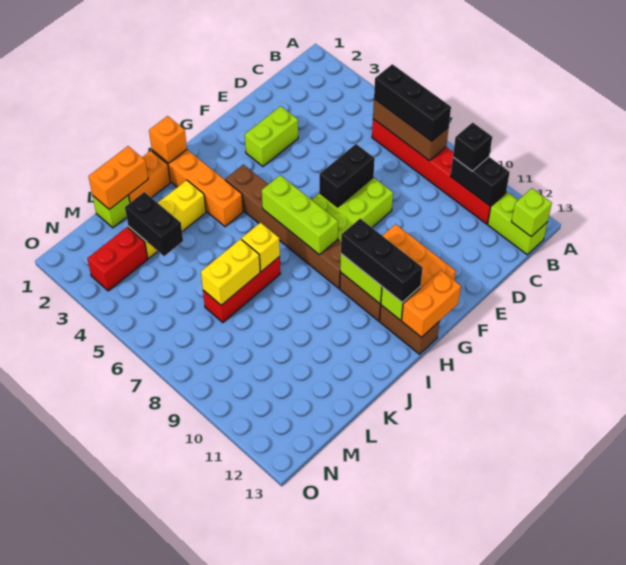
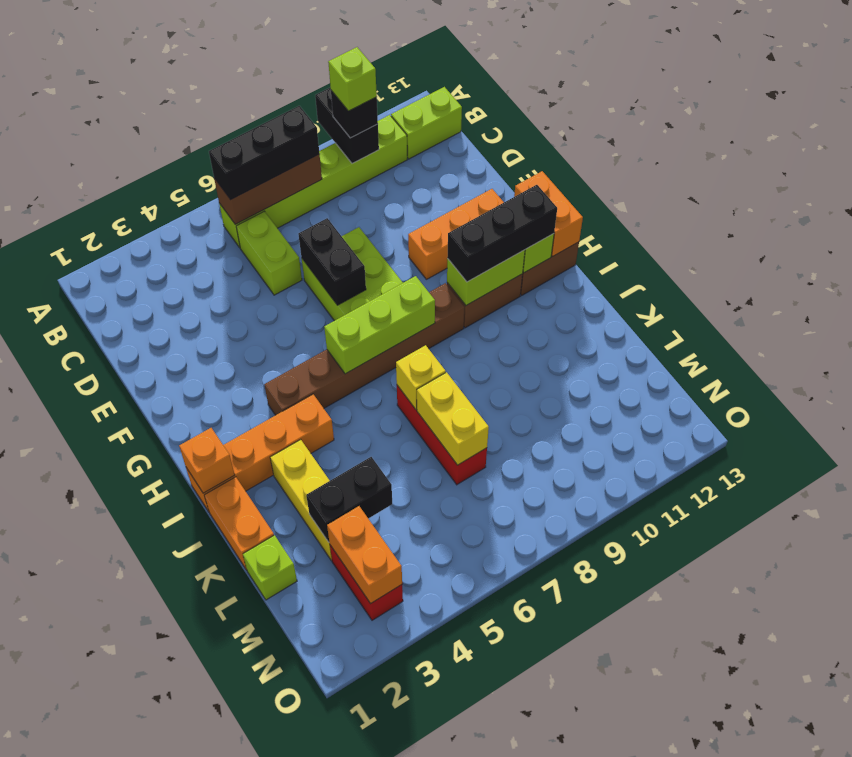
red brick B6:B11 level 1 -> lime brick B6:B11 level 1
black brick B10:B11 level 2 -> black brick A10:B10 level 2
lime brick B13 level 2 -> lime brick B10 level 4
lime brick E3:F3 level 1 -> lime brick C6:D6 level 1
orange brick K1:L1 level 2 -> orange brick M3:N3 level 2

